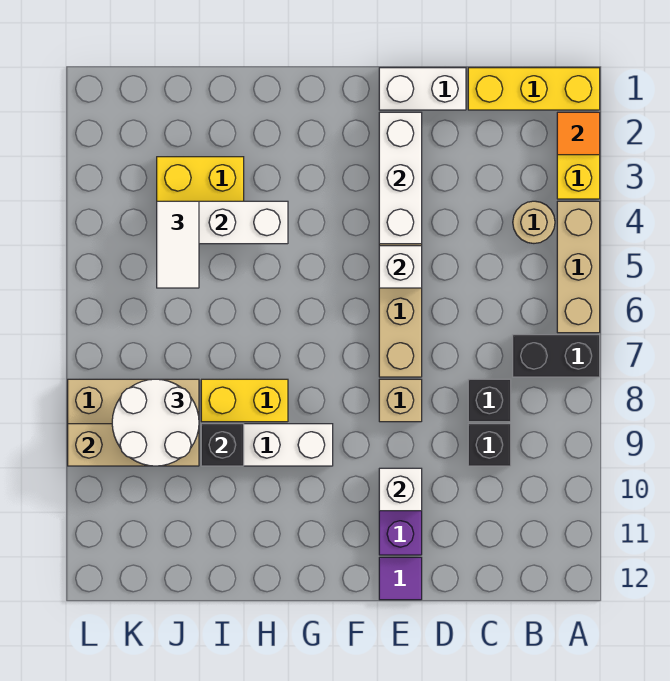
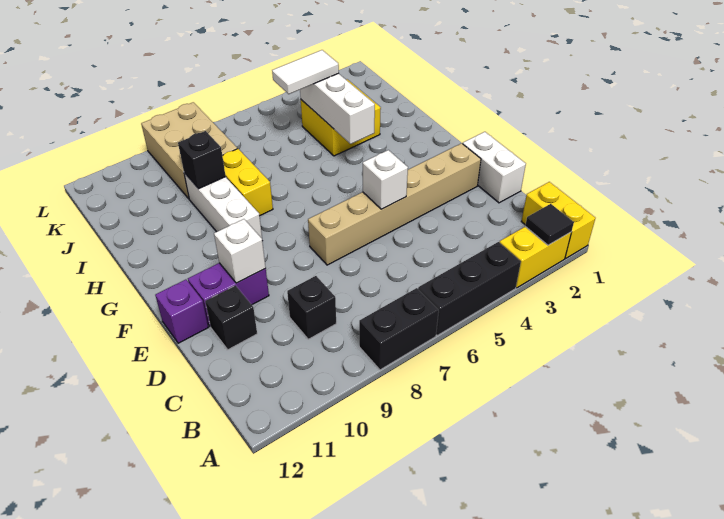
yellow brick A1:C1 level 1 -> yellow brick A1:B1 level 1
orange tile A2 level 2 -> black tile A2 level 2
tan brick A4:A6 level 1 -> black brick A4:A6 level 1
black brick A7:B7 level 1 -> black brick A7:A8 level 1
tan round brick B4 level 1 -> none
black brick C8 level 1 -> black brick D11 level 1
white brick E2:E4 level 2 -> none
tan brick E8 level 1 -> none
purple tile E12 level 1 -> purple brick E12 level 1
white round brick J8:K9 level 3 -> none
tan brick J9:L9 level 2 -> none

